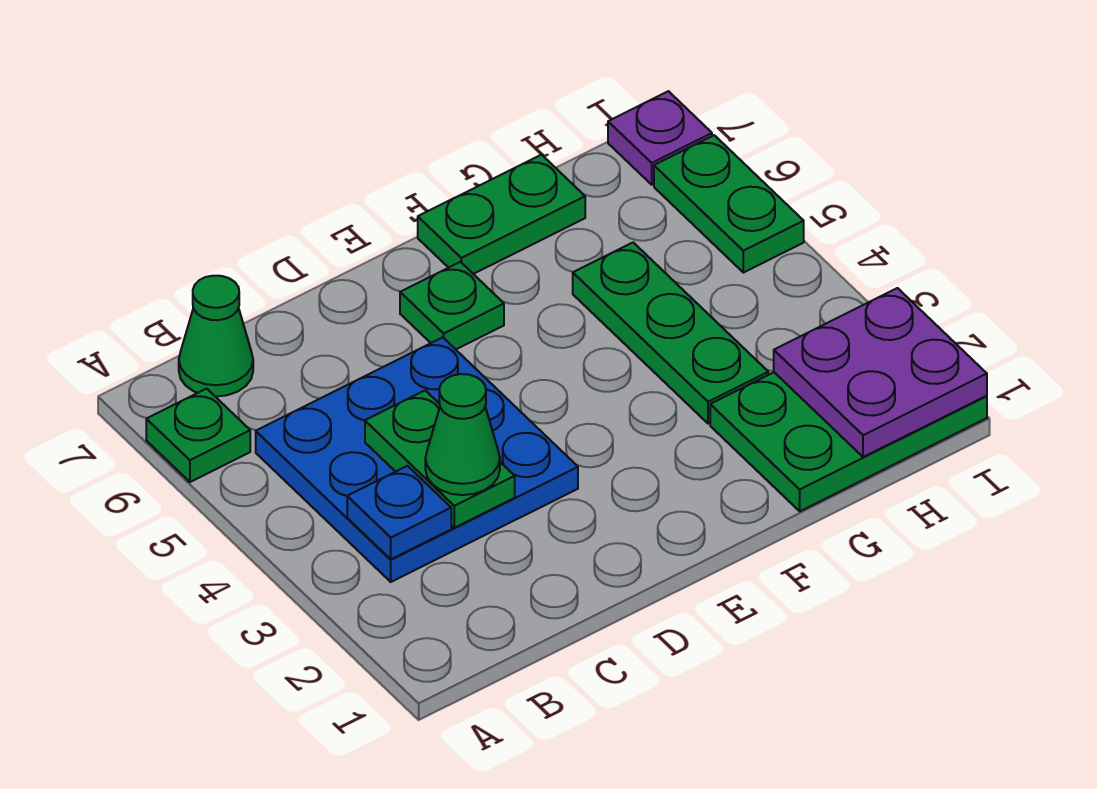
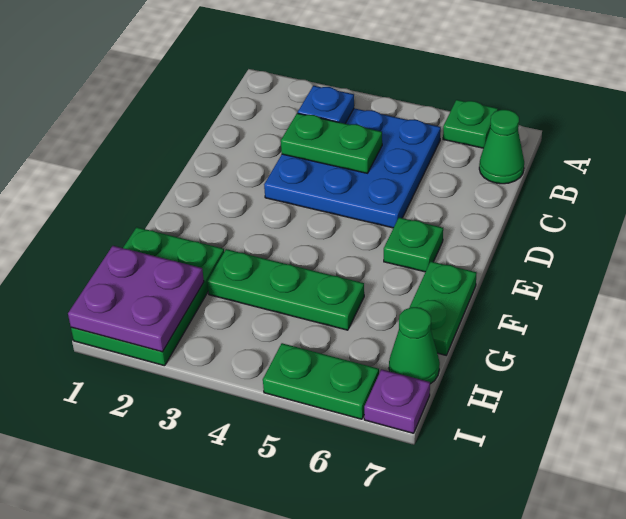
green cone C3 level 3 -> green cone H7 level 1

